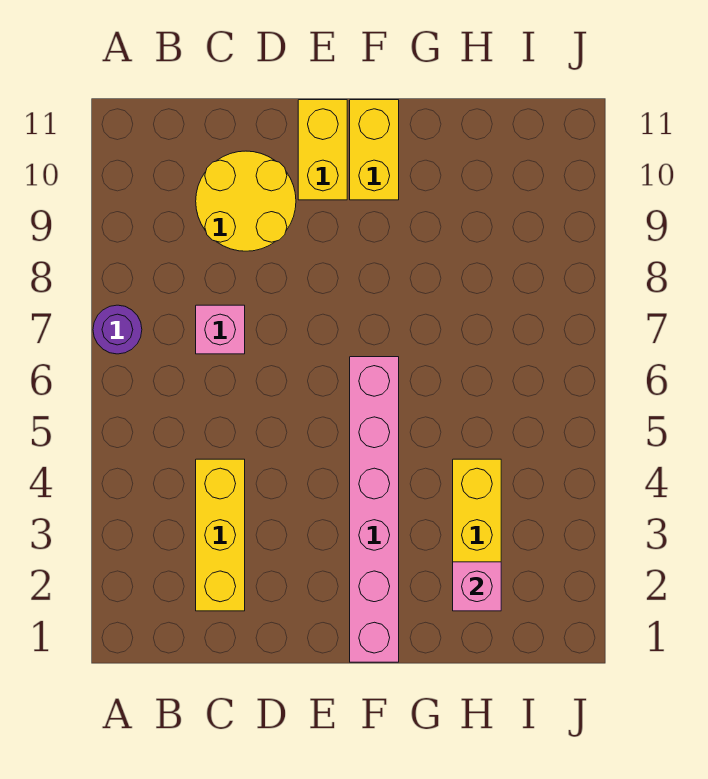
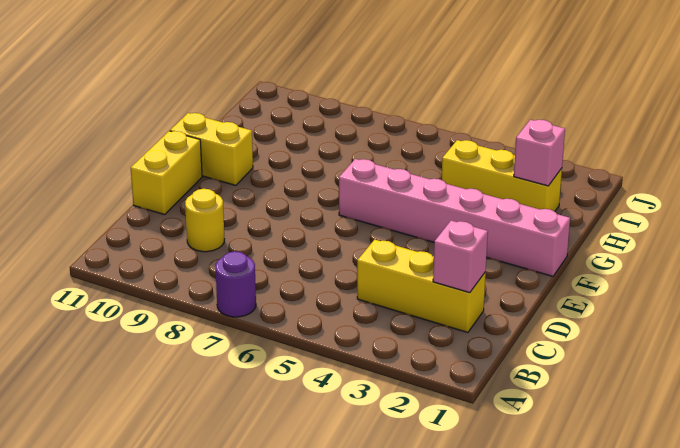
pink brick C7 level 1 -> pink brick C2 level 2
yellow round brick C9:D10 level 1 -> yellow round brick C9 level 1
yellow brick E10:E11 level 1 -> yellow brick D11:E11 level 1

